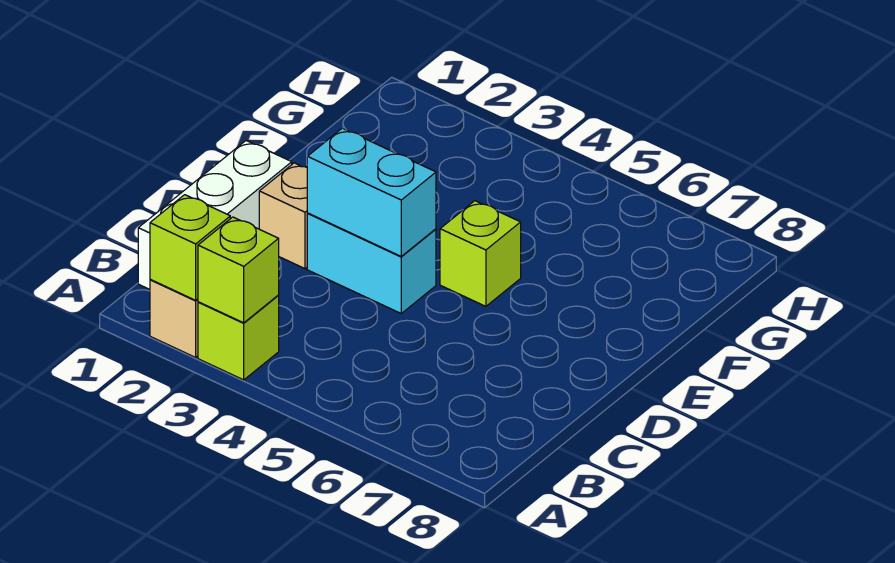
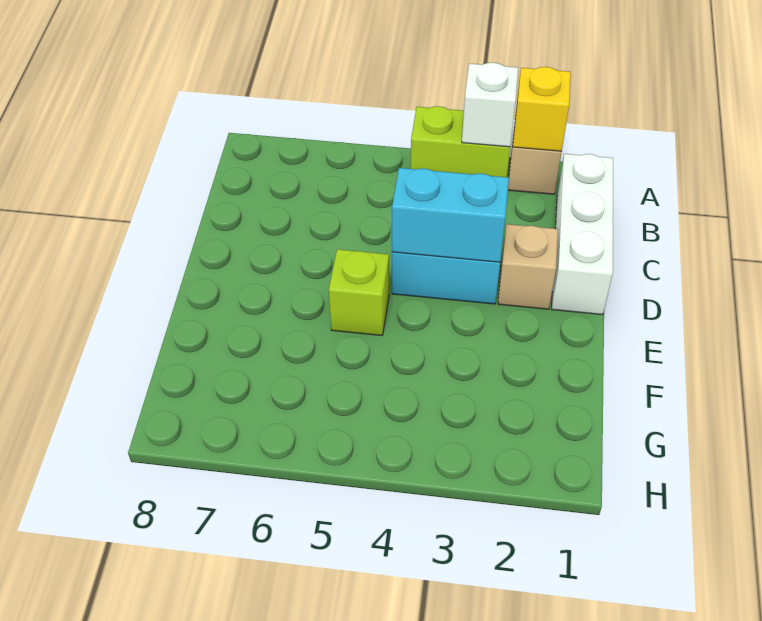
lime brick A2 level 2 -> yellow brick A2 level 2
lime brick A3 level 1 -> lime brick A3:A4 level 1
lime brick A3 level 2 -> white brick A3 level 2

